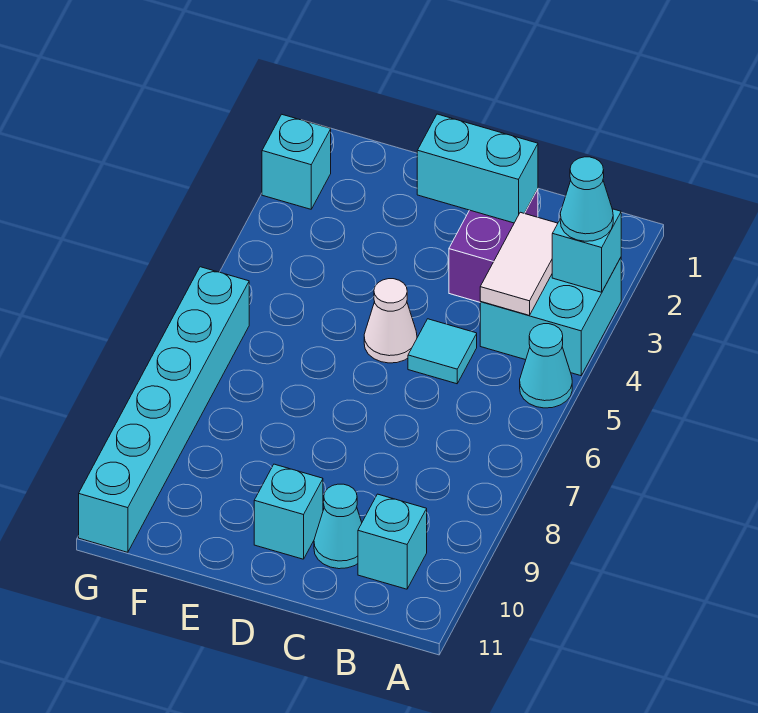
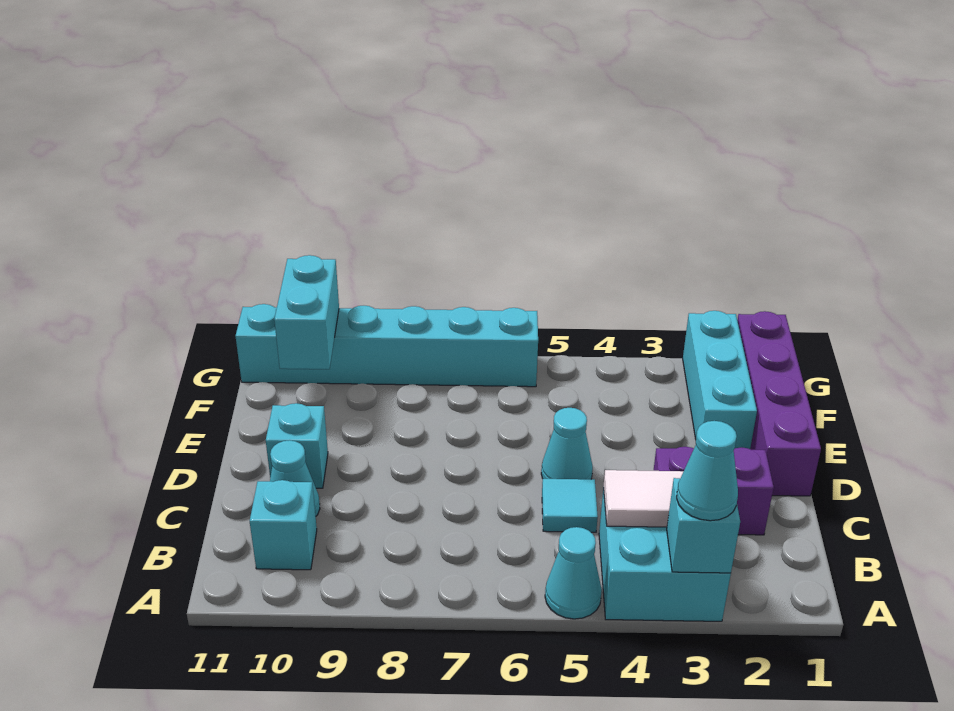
cyan brick C2:D2 level 2 -> cyan brick F10:G10 level 2
none -> purple brick D1:G1 level 1
white cone D5 level 1 -> cyan cone D5 level 1
cyan brick G2 level 1 -> cyan brick E2:G2 level 1

